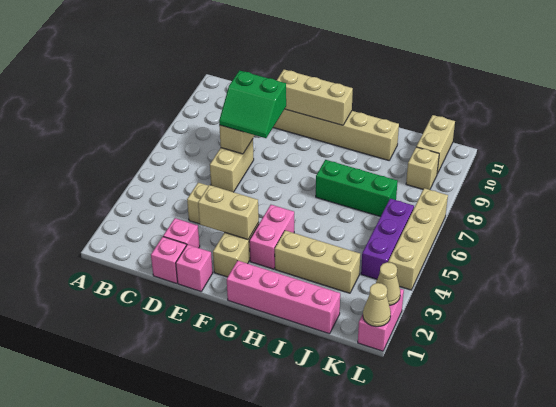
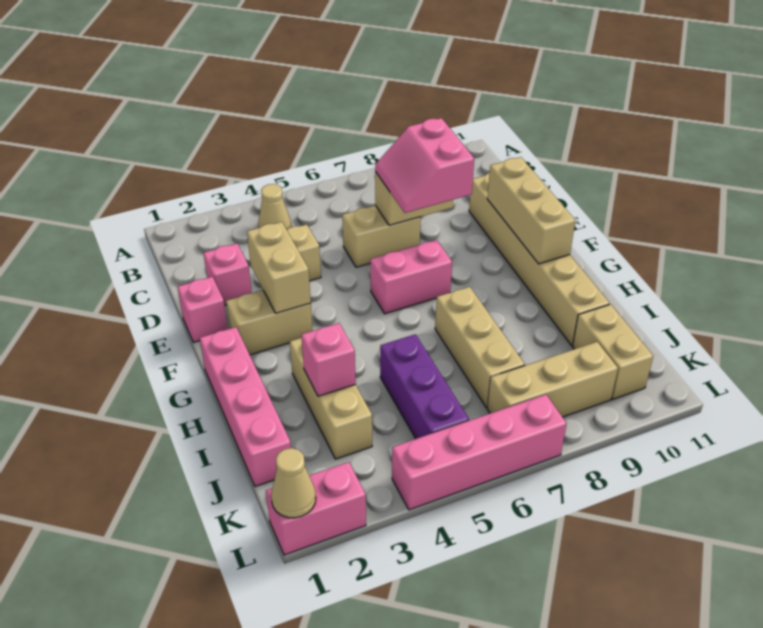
pink brick D1 level 1 -> pink brick I3 level 2
green slope D7:E8 level 3 top 8 -> pink slope D7:E8 level 3 top 8
pink brick G3:G4 level 1 -> pink brick F6:F7 level 1
green brick H7:J7 level 1 -> tan brick H7:J7 level 1
purple brick K4:K6 level 1 -> purple brick I5:K5 level 1
tan brick K9 level 1 -> tan brick K7:K9 level 1
tan brick K10:K11 level 1 -> tan brick J10:K10 level 1
tan cone L2 level 2 -> tan cone B4 level 1
tan brick L4:L7 level 1 -> pink brick L4:L7 level 1

